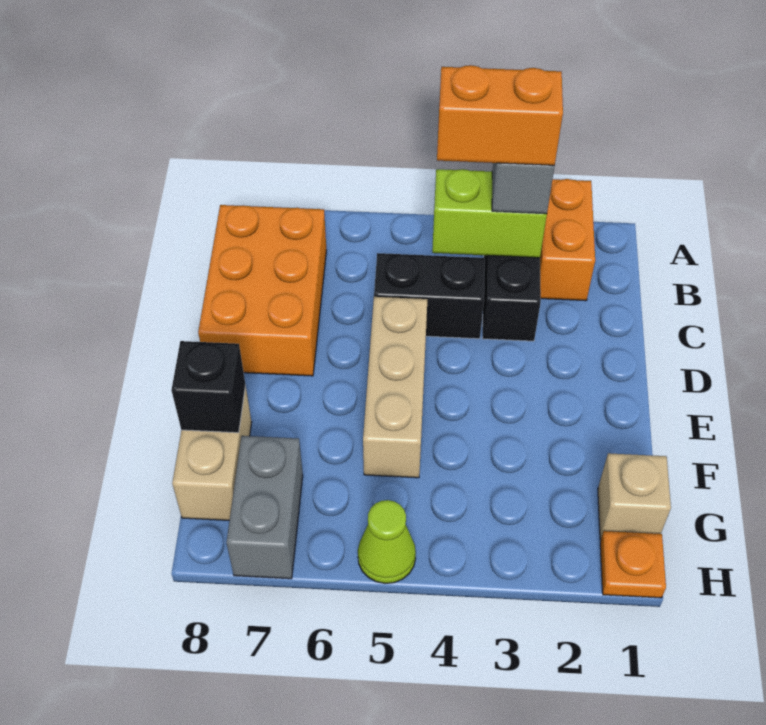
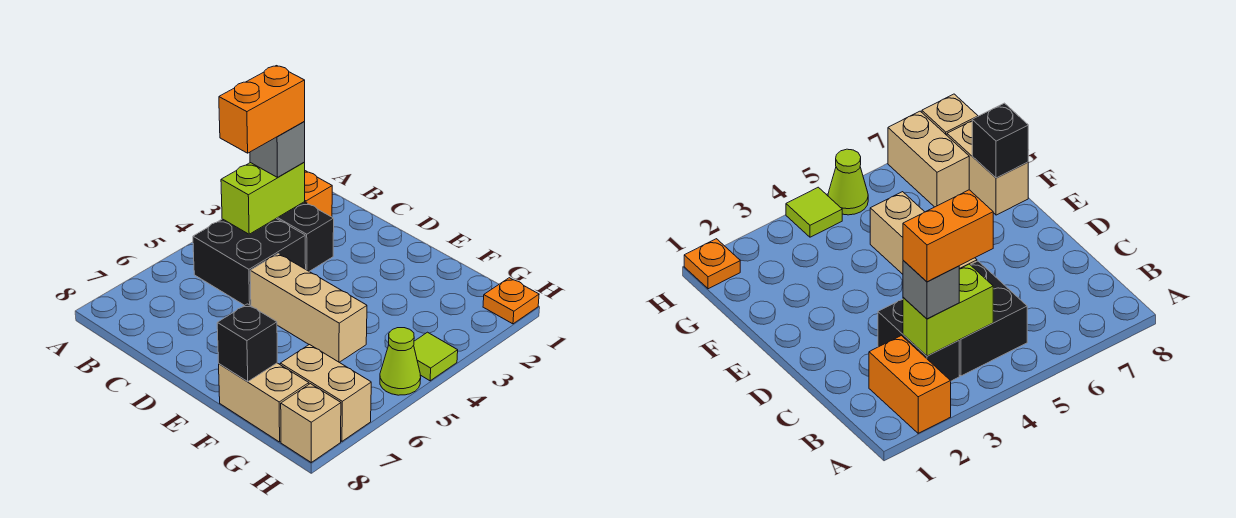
orange brick B7:D8 level 1 -> none
black brick C4:C5 level 1 -> black brick B4:C5 level 1
tan brick G1 level 1 -> tan brick H8 level 1
grey brick G7:H7 level 1 -> tan brick G7:H7 level 1
none -> lime tile H4 level 1

